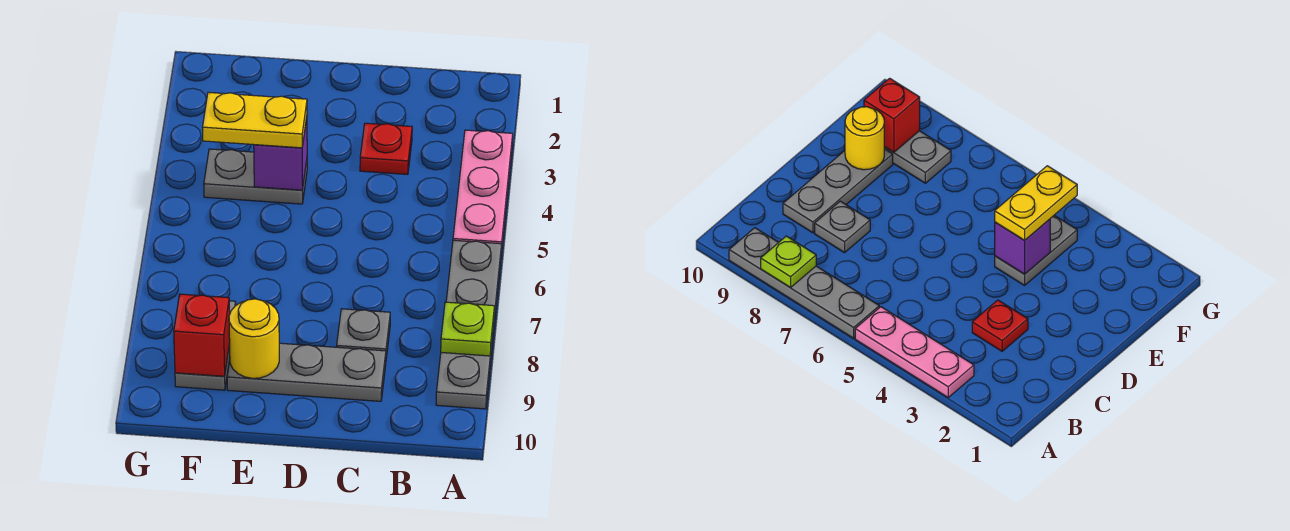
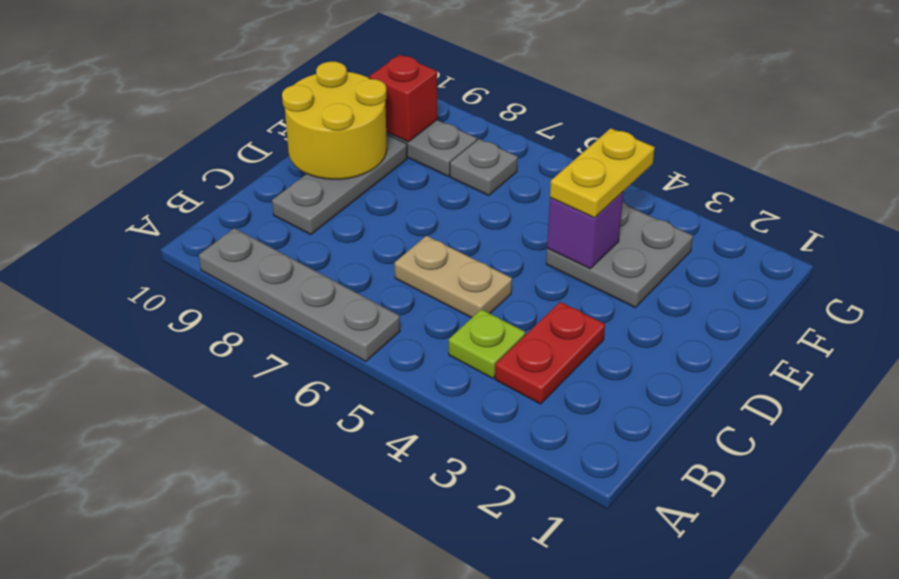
pink plate A3:A5 level 1 -> none
lime plate A8 level 2 -> lime plate B4 level 1
red plate C3 level 1 -> red plate B3:C3 level 1
none -> tan plate C5:C6 level 1
grey plate C8 level 1 -> grey plate F7 level 1
grey plate E4:F4 level 1 -> grey plate E3:F4 level 1
yellow round brick E9 level 2 -> yellow round brick D9:E10 level 2

